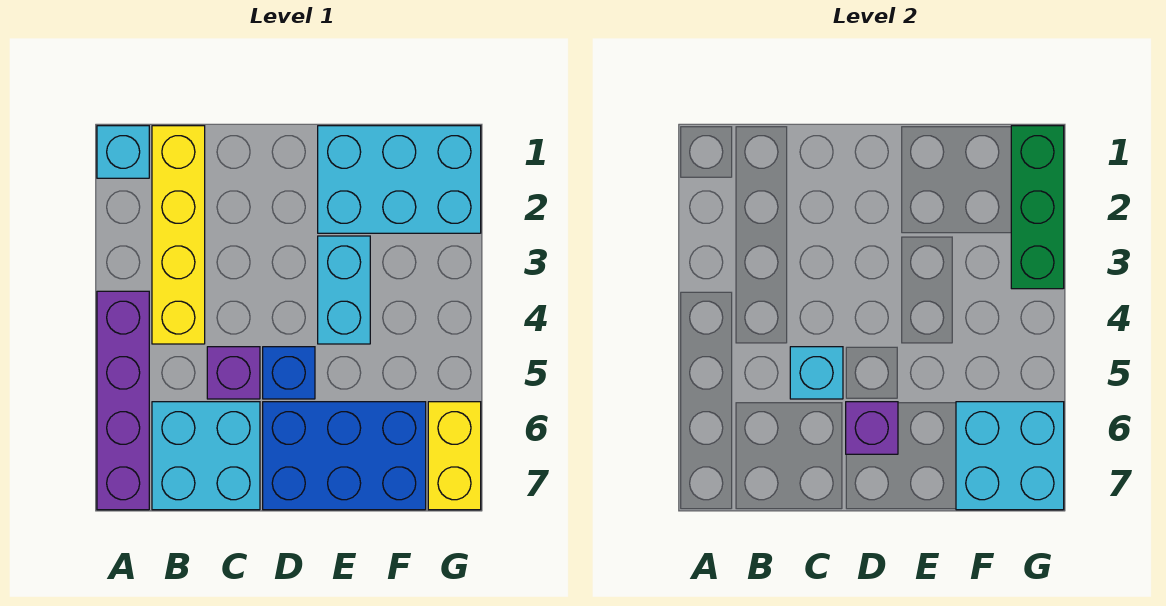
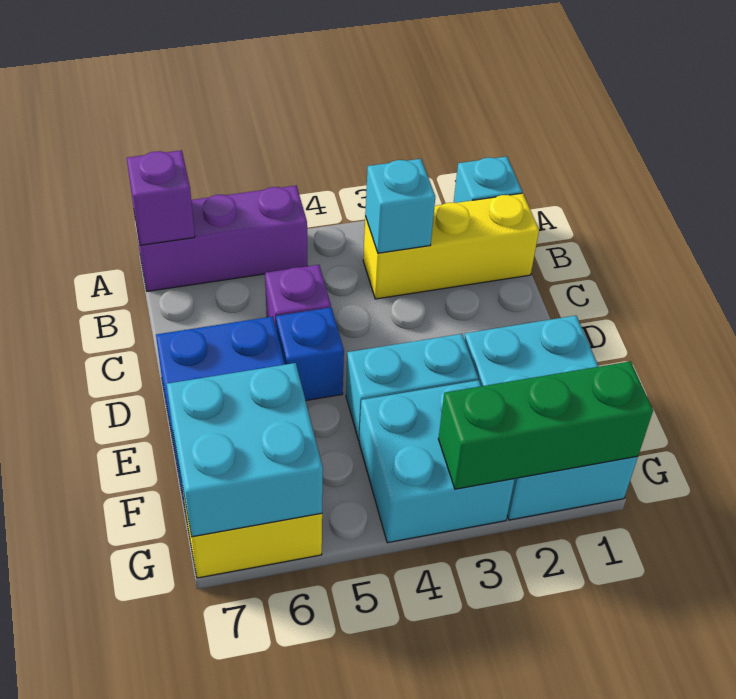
purple brick A4:A7 level 1 -> purple brick A5:A7 level 1
yellow brick B1:B4 level 1 -> yellow brick B1:B3 level 1
cyan brick B6:C7 level 1 -> cyan brick F3:G4 level 1
cyan brick C5 level 2 -> cyan brick B3 level 2
purple brick D6 level 2 -> purple brick A7 level 2

